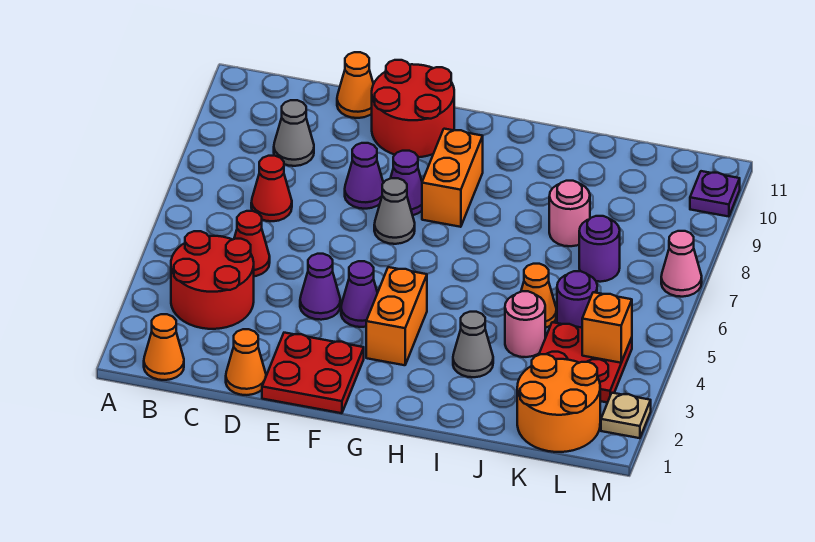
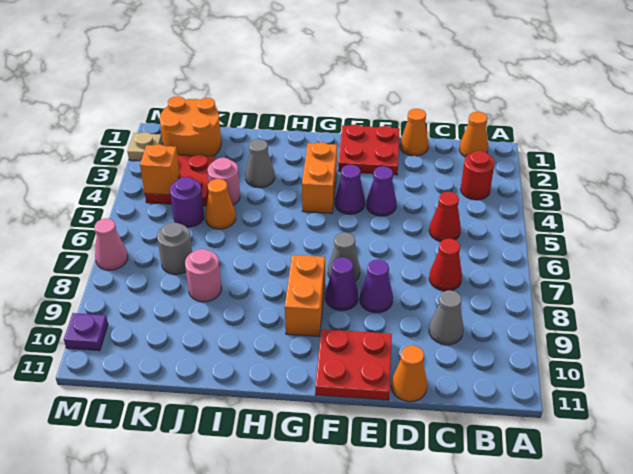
red round brick B3:C4 level 1 -> red round brick B3 level 1
red round brick E10:F11 level 1 -> red plate E10:F11 level 1
purple round brick K7 level 1 -> grey round brick K7 level 1

